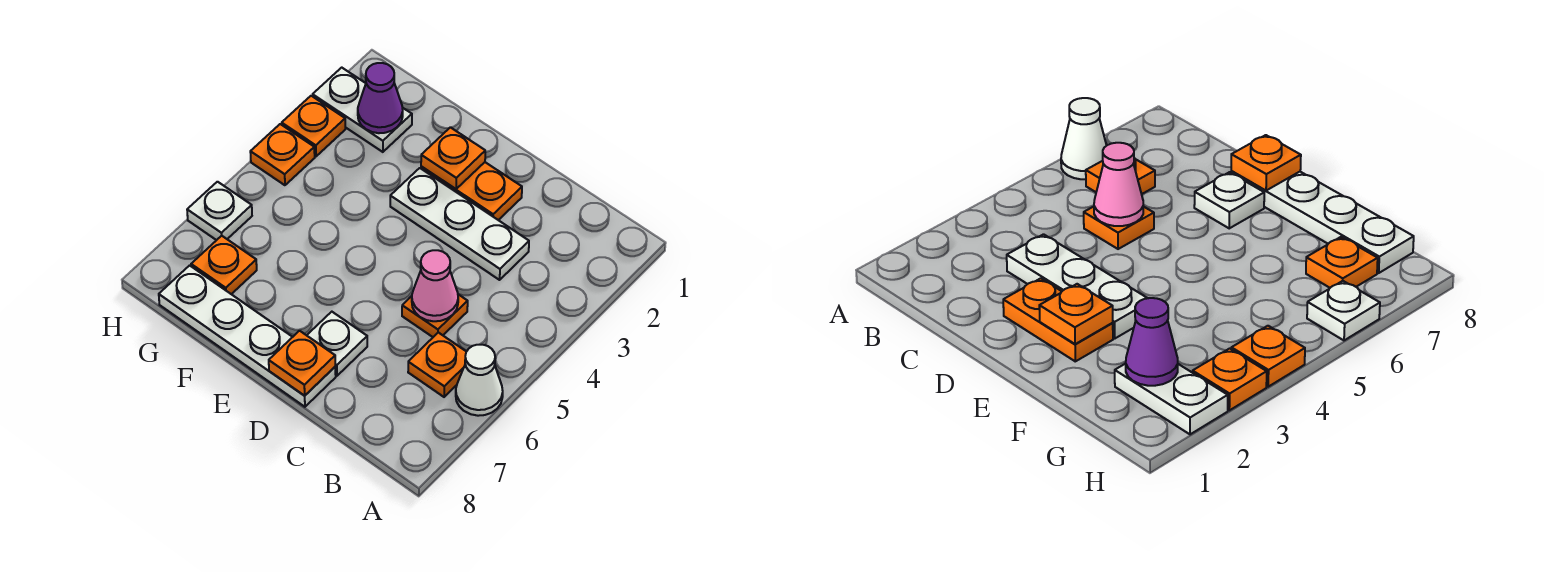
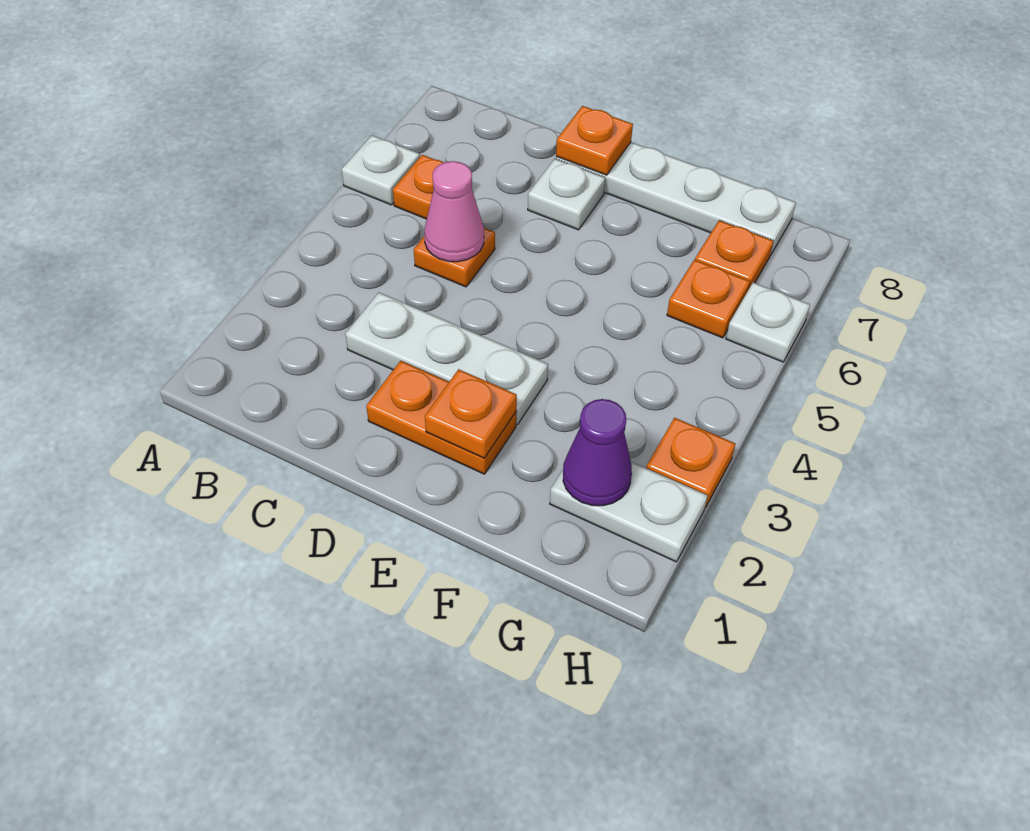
white cone A6 level 1 -> white plate A6 level 1
orange plate H4 level 1 -> orange plate G6 level 1

